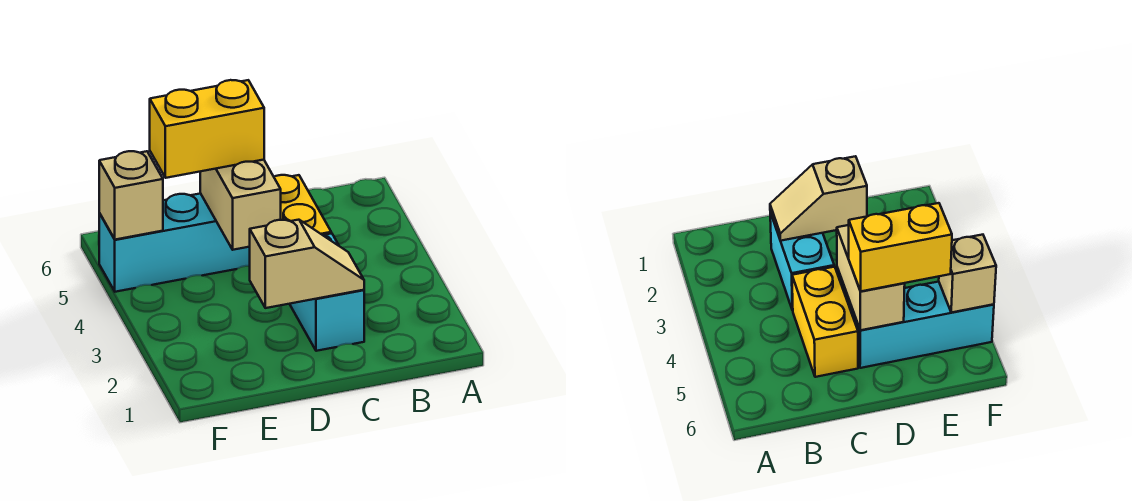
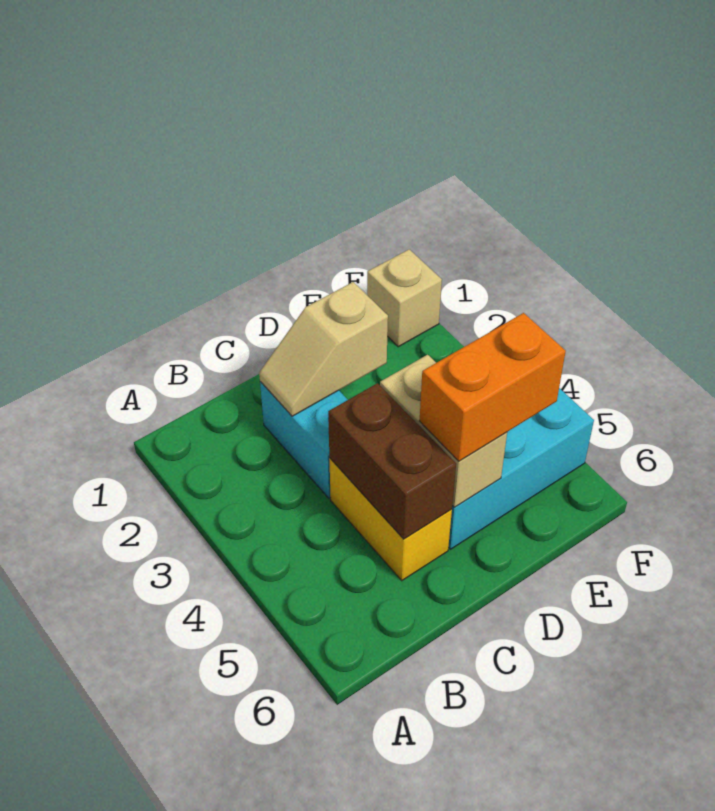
none -> brown brick C4:C5 level 2
yellow brick D5:E5 level 3 -> orange brick D5:E5 level 3
tan brick F5 level 2 -> tan brick F1 level 1

